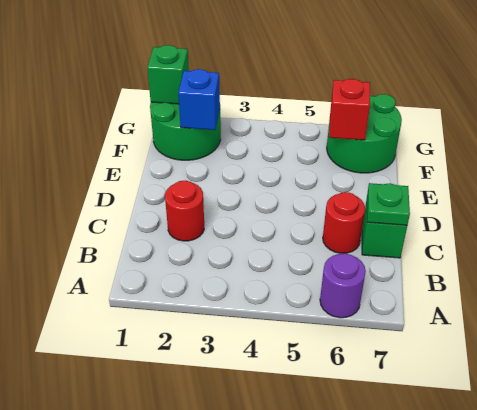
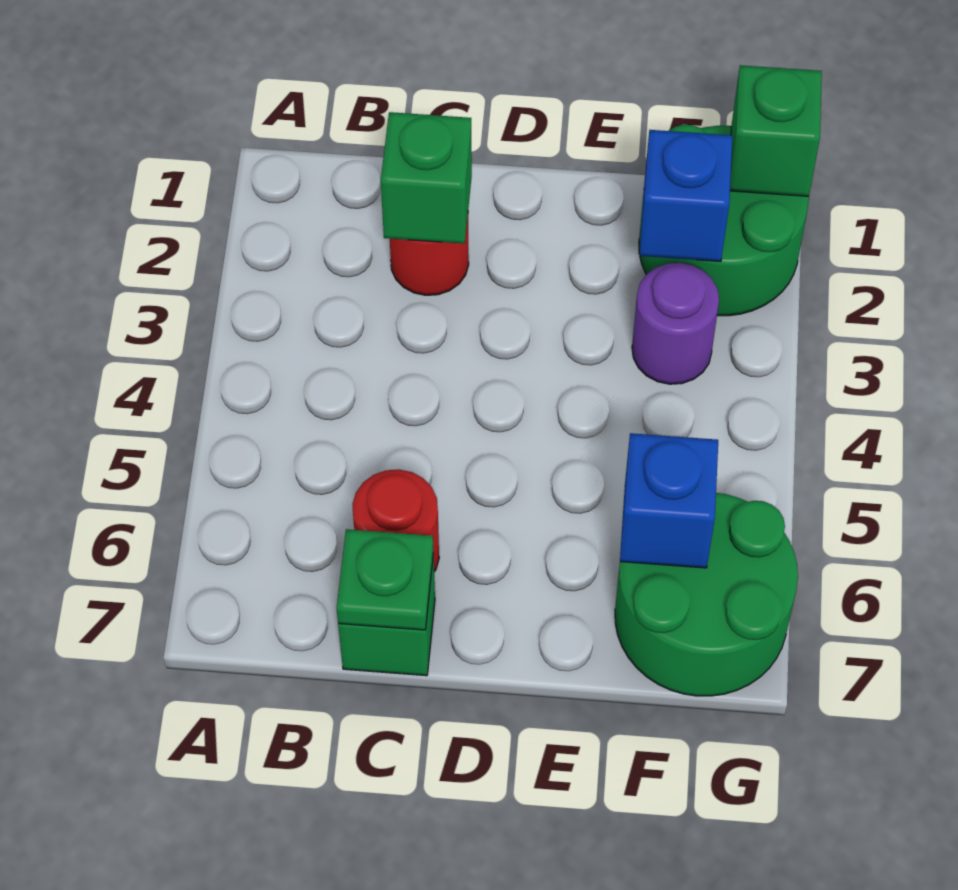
purple round brick A6 level 1 -> purple round brick F3 level 1
none -> green brick C2 level 2
red brick F6 level 2 -> blue brick F6 level 2

